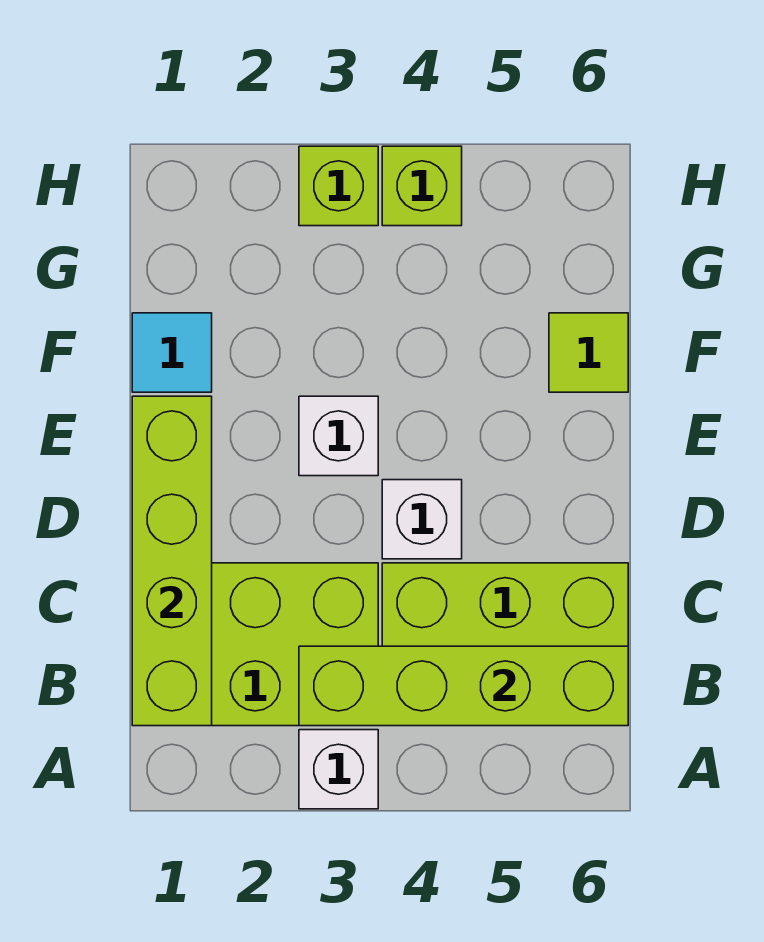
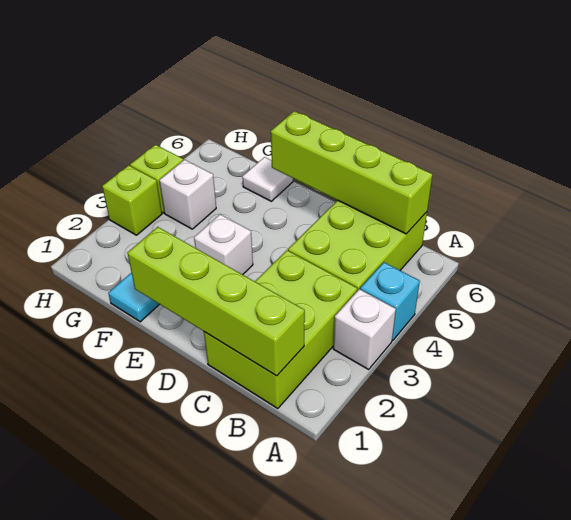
none -> cyan brick A4 level 1
lime brick B3:B6 level 2 -> lime brick B6:E6 level 2
white brick D4 level 1 -> white brick G4 level 1
lime tile F6 level 1 -> white tile F6 level 1

